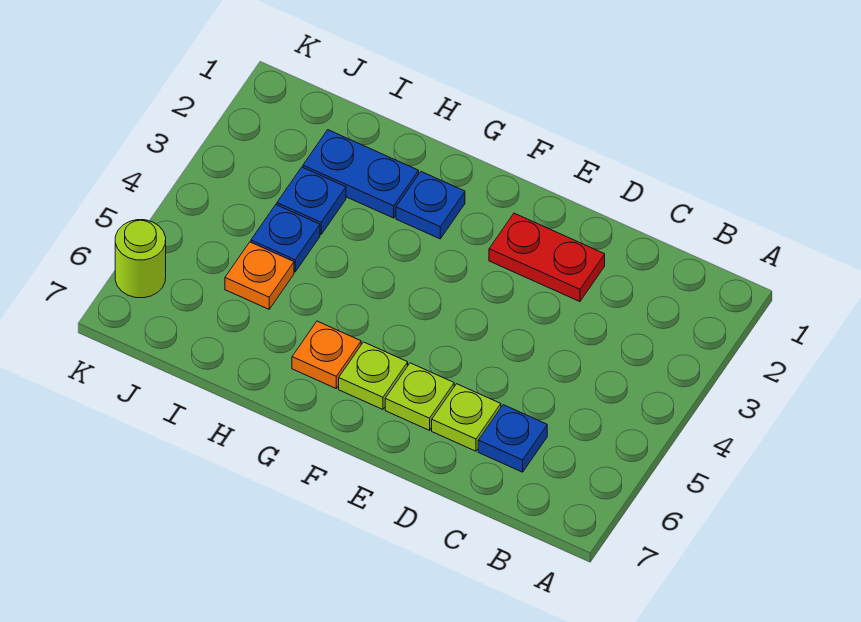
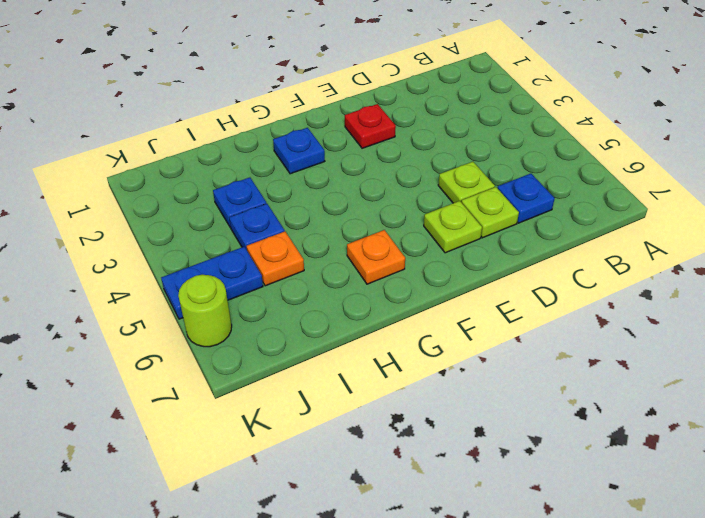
red plate D2:E2 level 1 -> red plate E2 level 1
lime plate F6 level 1 -> lime plate D5 level 1
blue plate H2:I2 level 1 -> blue plate J5:K5 level 1

